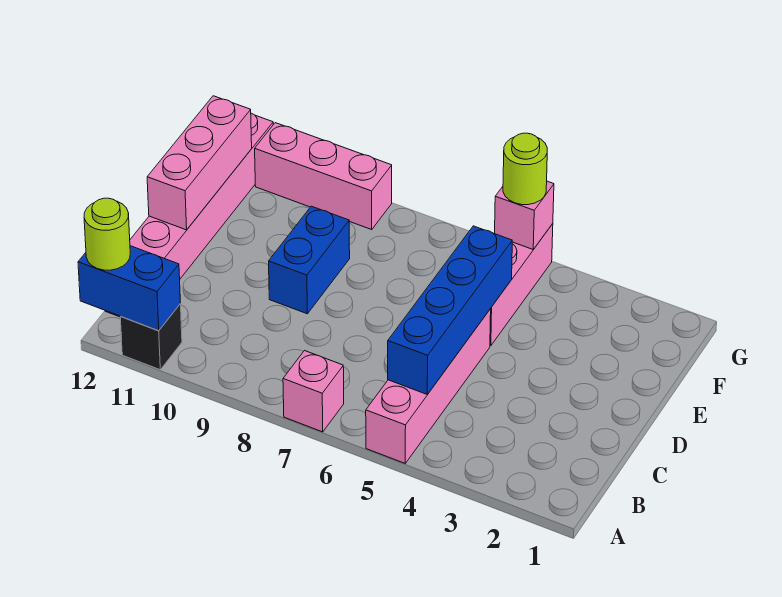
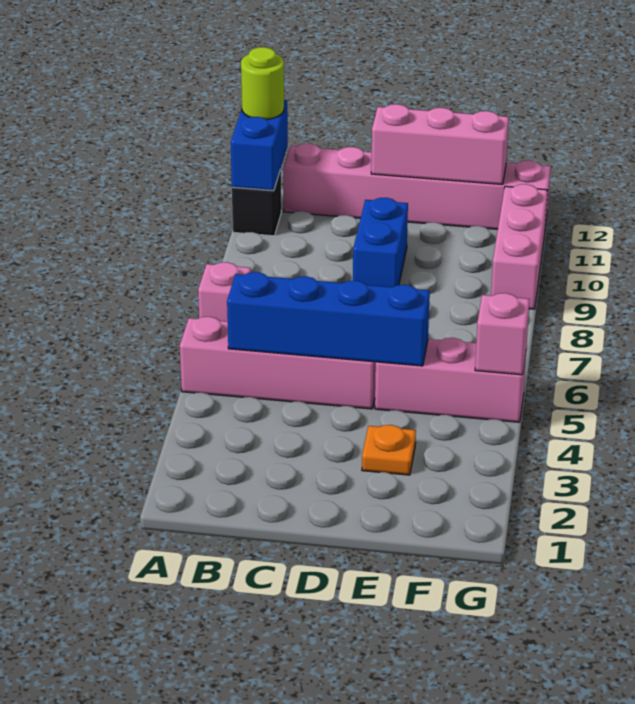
blue brick D9:E9 level 1 -> blue brick D9:D10 level 1
none -> orange plate E3 level 1
lime round brick G5 level 3 -> none

